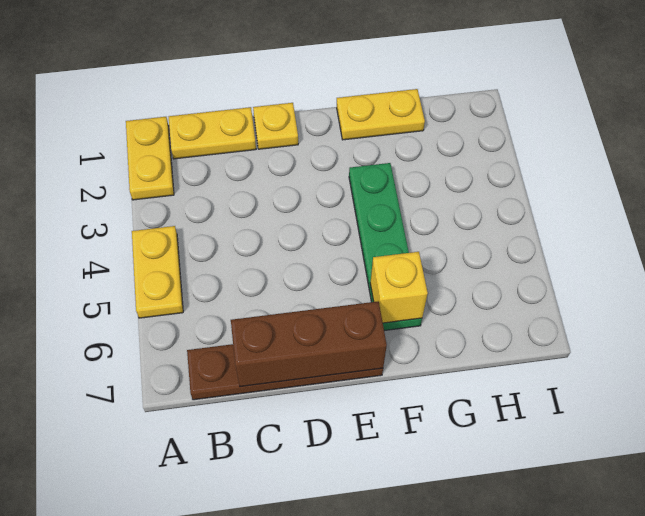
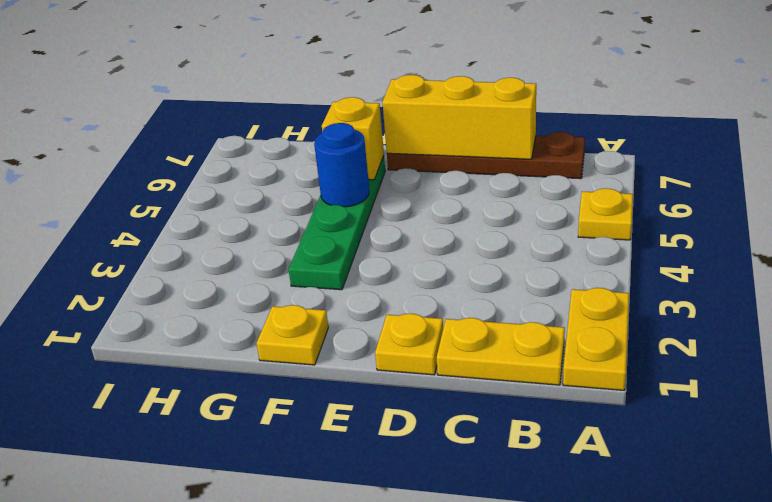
yellow plate A4:A5 level 1 -> yellow plate A5 level 1
brown brick C7:E7 level 2 -> yellow brick C7:E7 level 2
yellow plate F1:G1 level 1 -> yellow plate F1 level 1
none -> blue round brick F5 level 2

